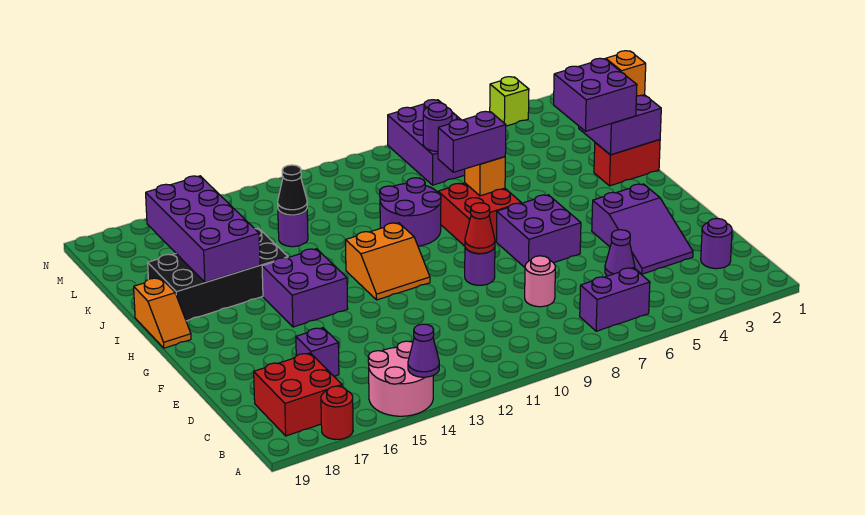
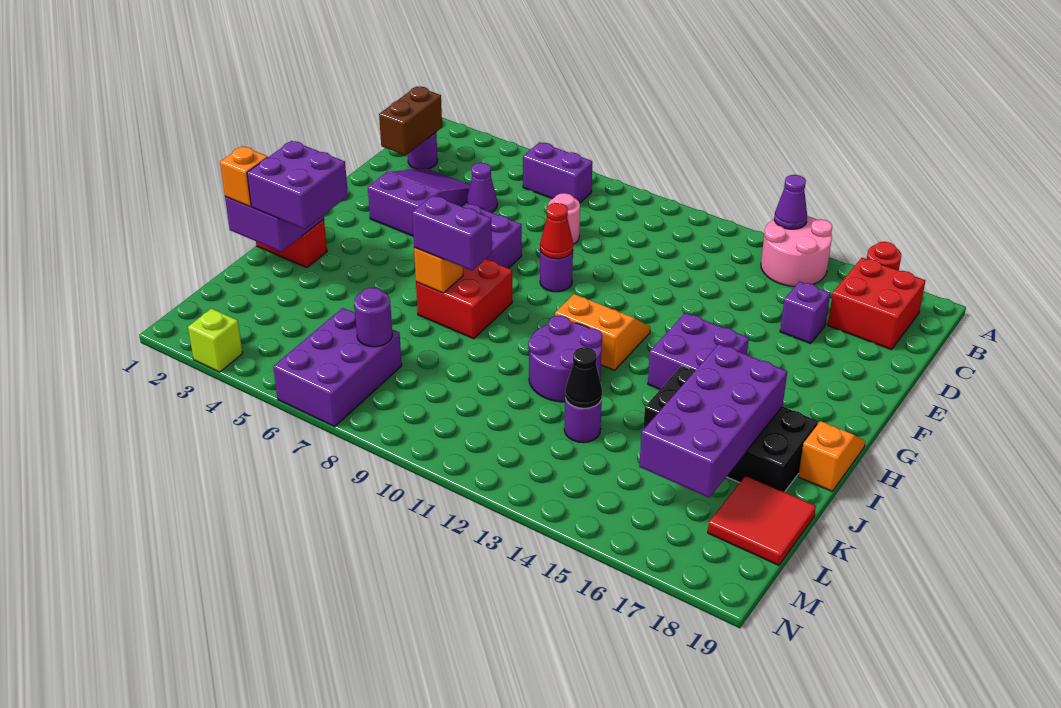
none -> brown brick C2:D2 level 2
purple round brick I9:J10 level 1 -> purple round brick I11:J12 level 1
none -> red tile K18:L19 level 1

